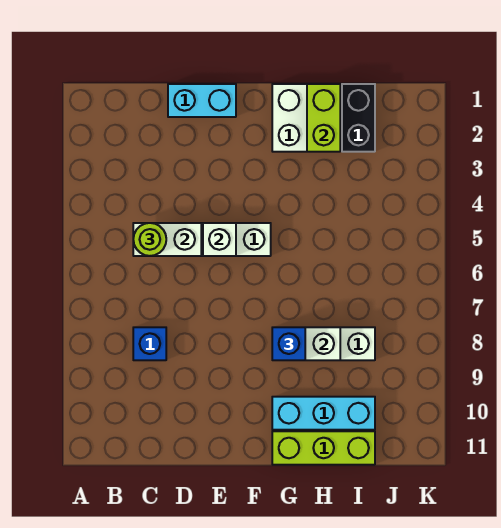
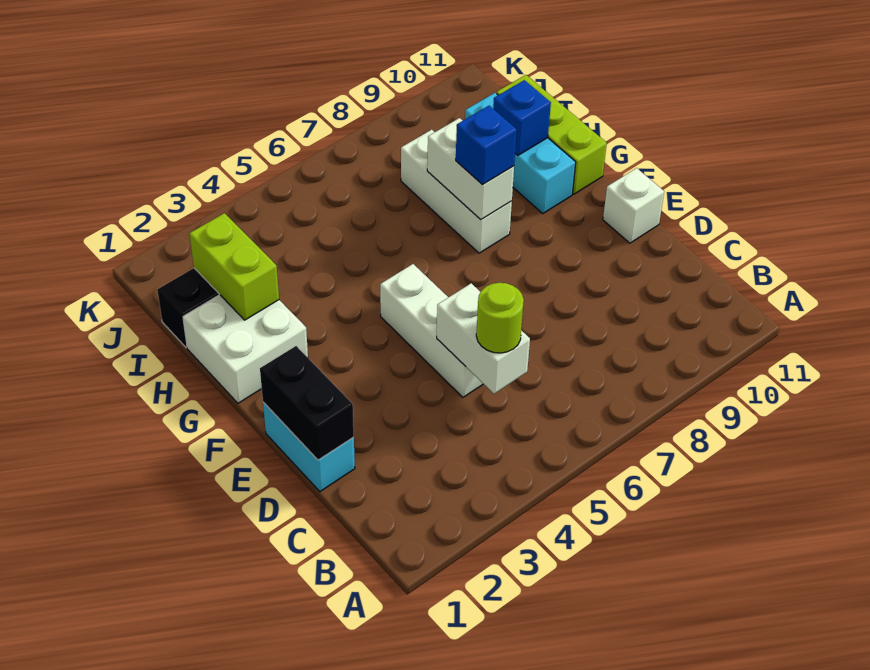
blue brick C8 level 1 -> blue brick H10 level 2
none -> black brick D1:E1 level 2
white brick E5 level 2 -> white brick E11 level 1
lime brick H1:H2 level 2 -> lime brick H2:I2 level 2

